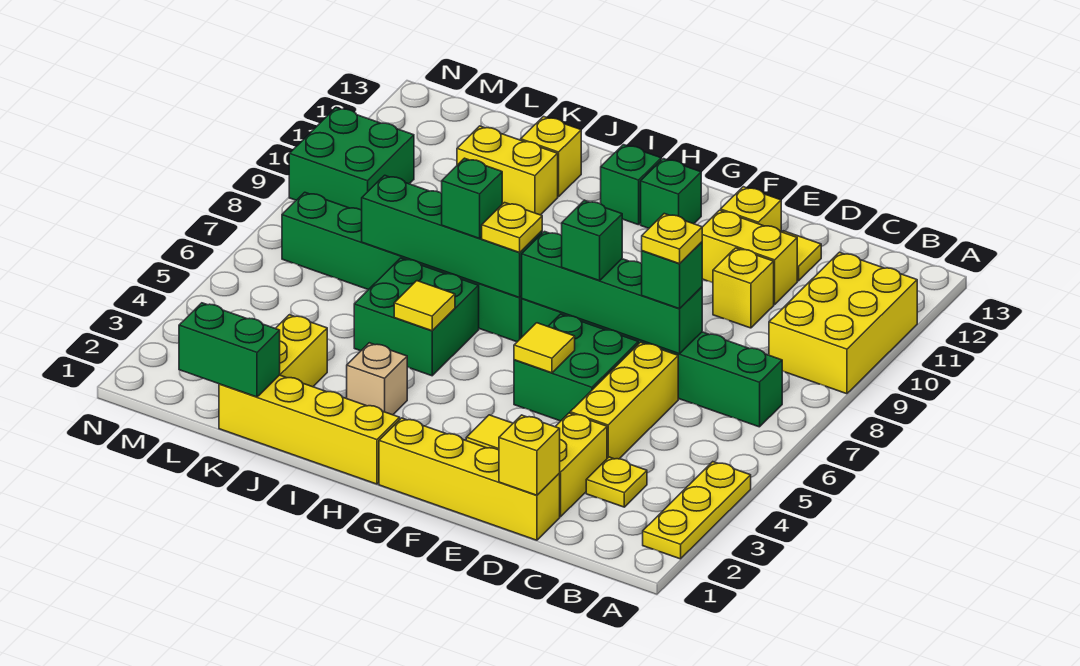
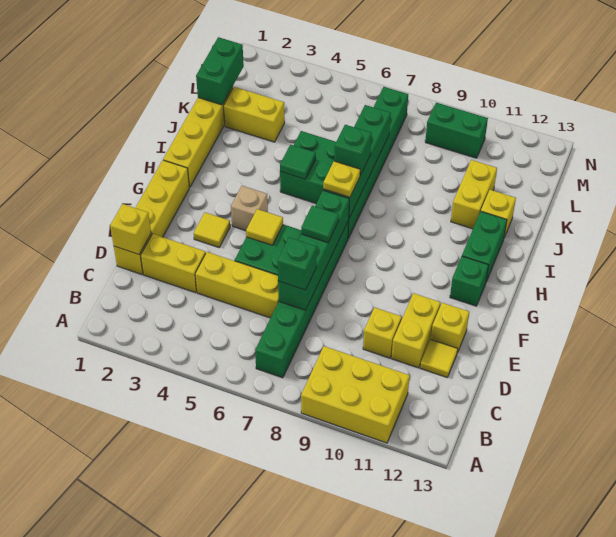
yellow plate A2:A4 level 1 -> none
yellow plate C3 level 1 -> none
yellow plate D7 level 4 -> none
green brick F7 level 3 -> green tile F7 level 3
green brick H12 level 1 -> green brick H12:I12 level 1
tan brick I3 level 1 -> tan brick G4 level 1
yellow tile I5 level 2 -> green tile I5 level 2
green brick M9:N10 level 1 -> green brick M9:M10 level 1

